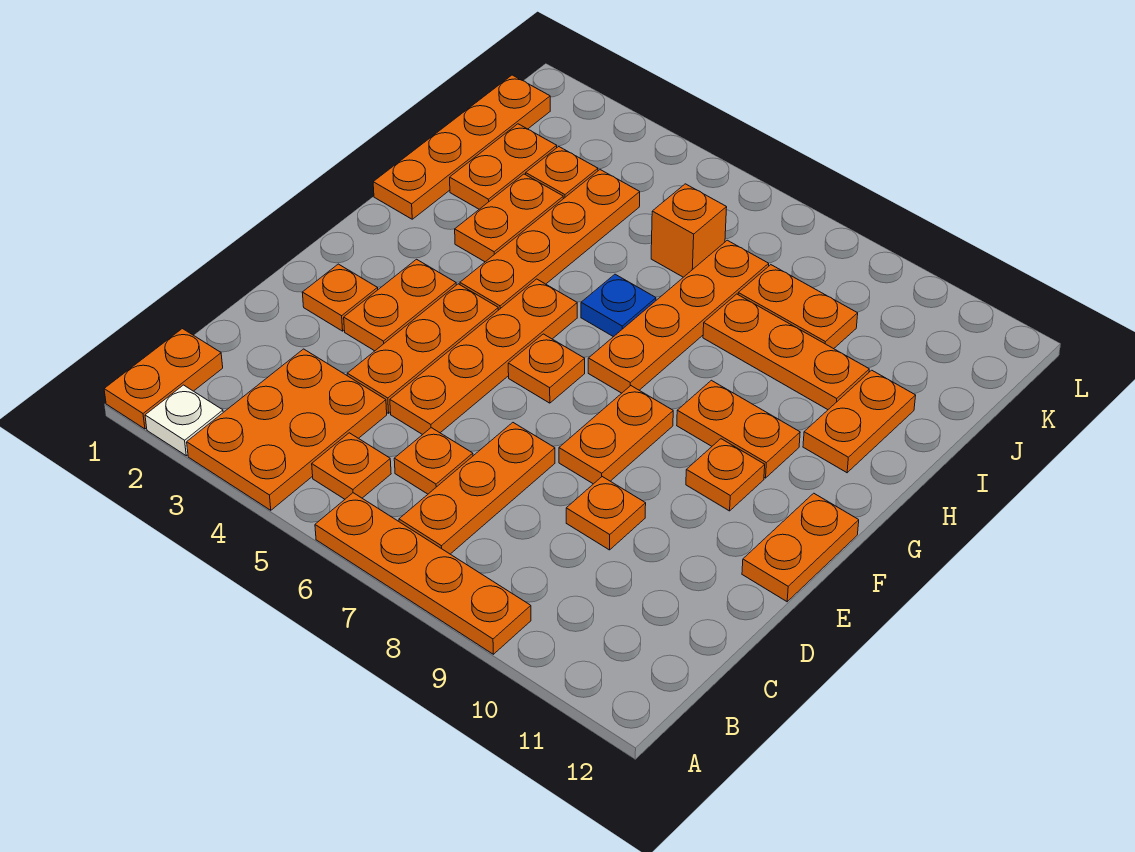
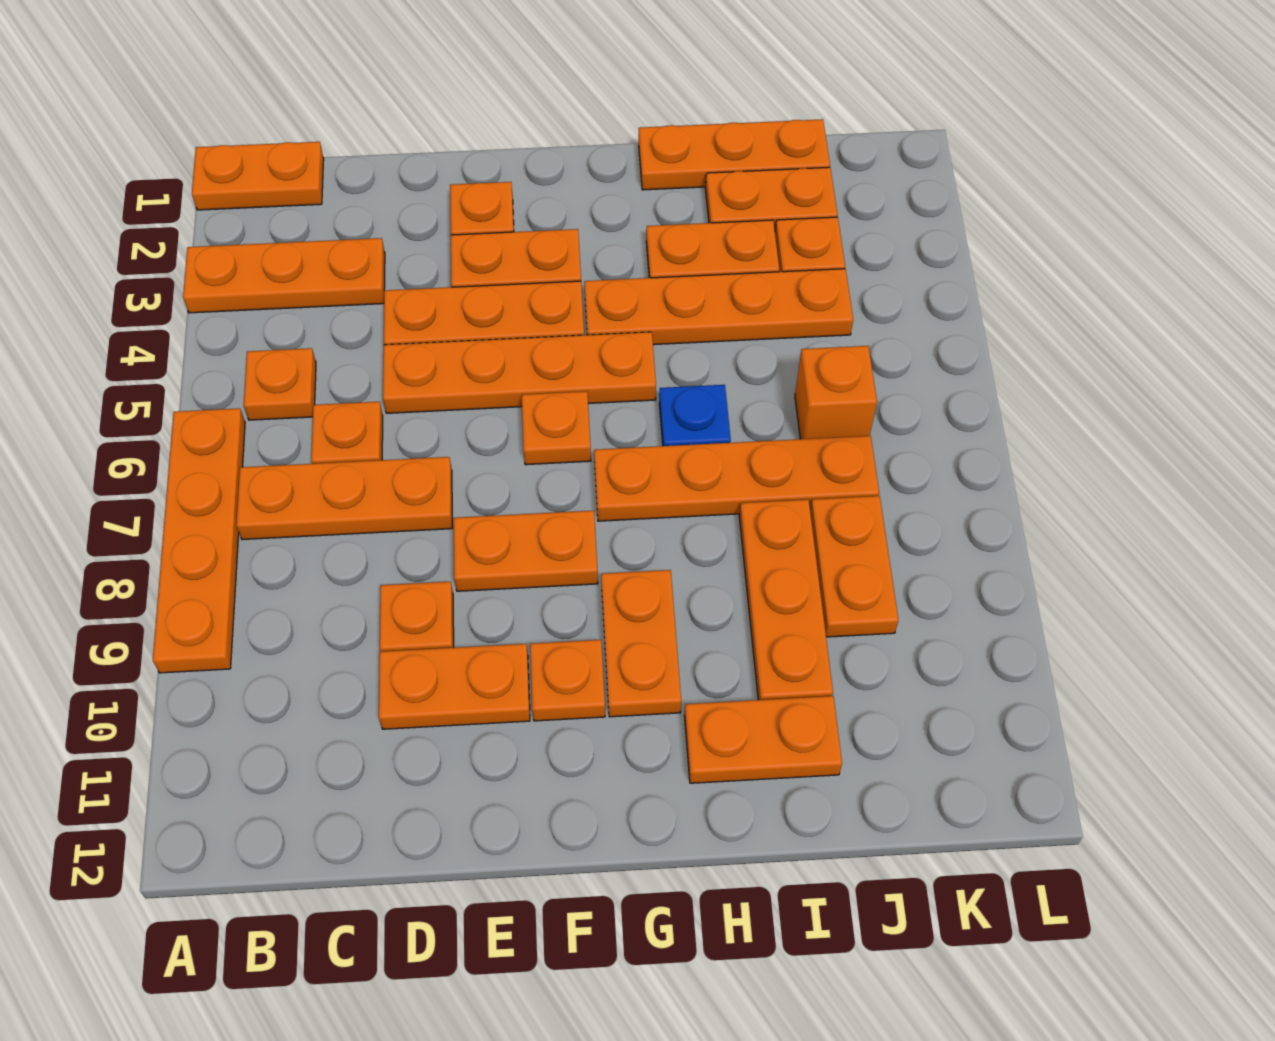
white plate A2 level 1 -> none
orange plate A3:C4 level 1 -> orange plate A3:C3 level 1
orange plate E12:F12 level 1 -> orange plate D10:E10 level 1
orange plate H1:K1 level 1 -> orange plate H1:J1 level 1

